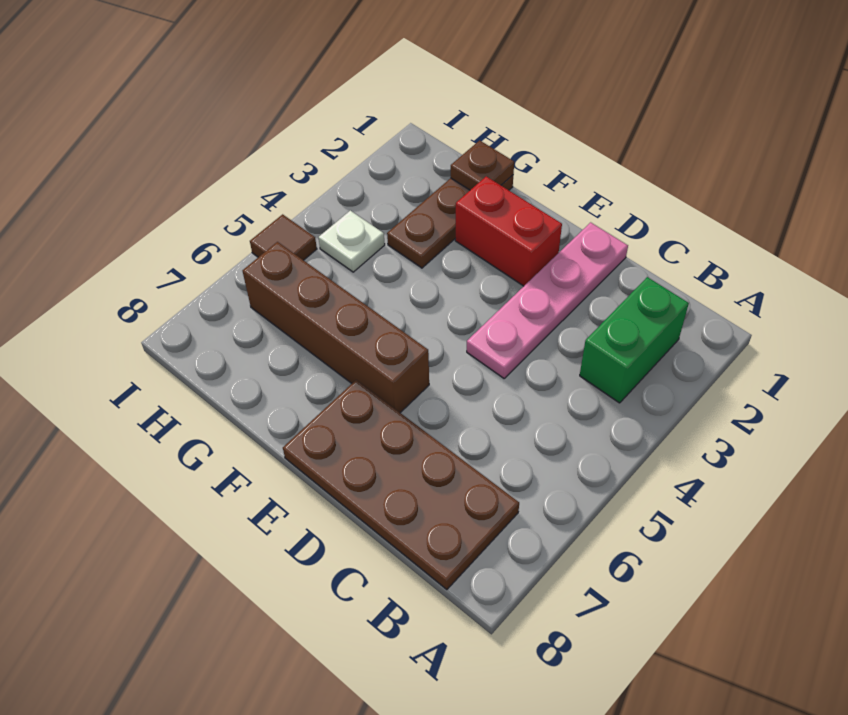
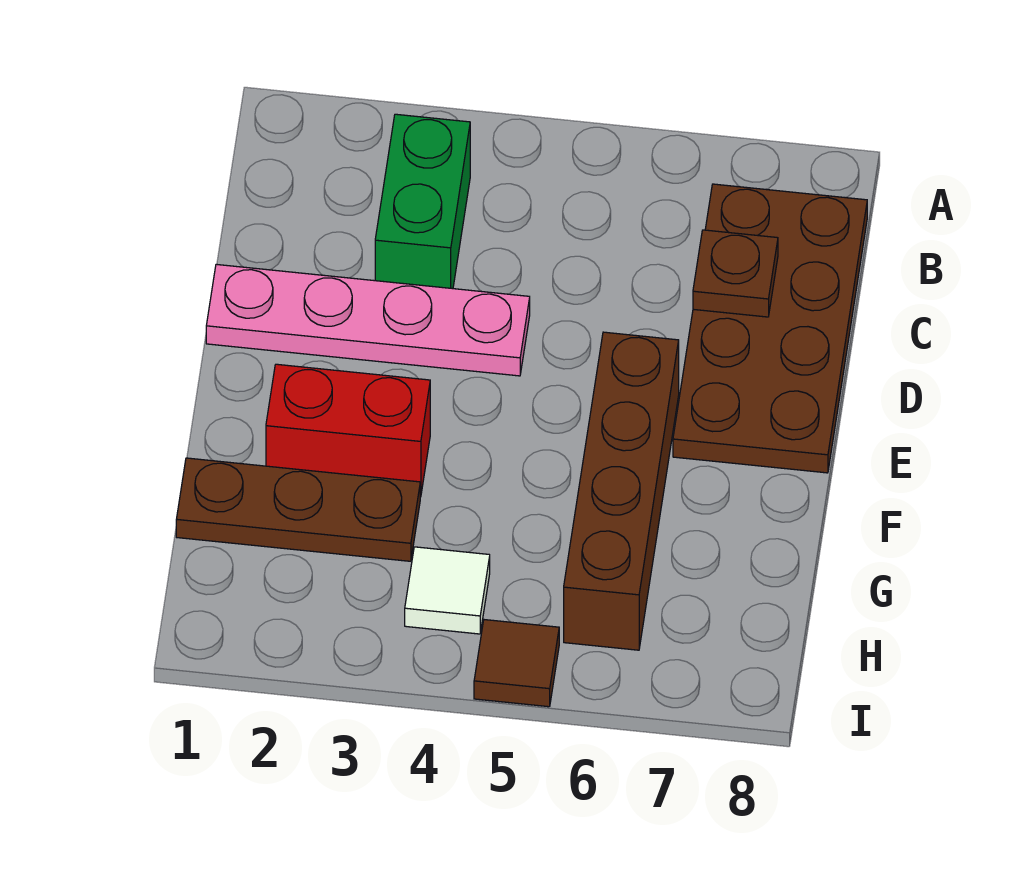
green brick B2:B3 level 1 -> green brick B3:C3 level 1
red brick E2:F2 level 1 -> red brick F2:F3 level 1
brown plate G1 level 2 -> brown plate C7 level 2
white plate H4 level 1 -> white tile H4 level 1

